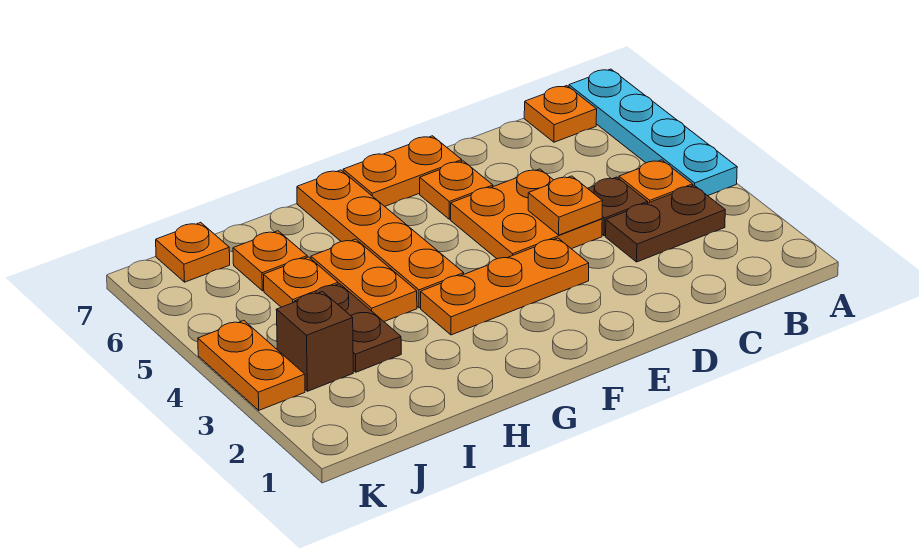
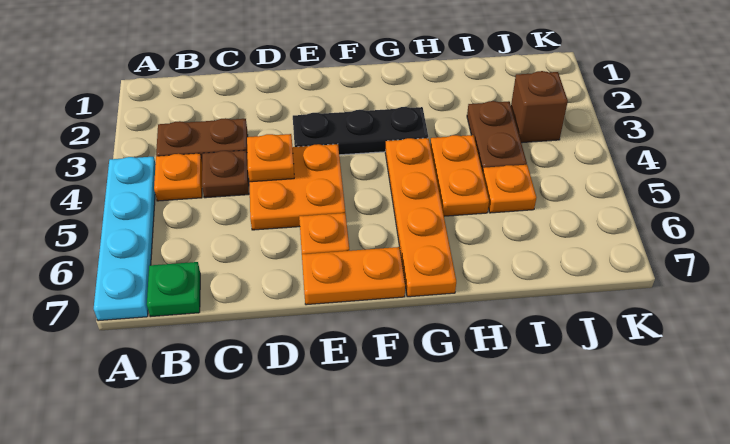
orange plate B7 level 1 -> green plate B7 level 1
orange plate E3:G3 level 1 -> black plate E3:G3 level 1
orange plate I6 level 1 -> none
orange plate J7 level 1 -> none
orange plate K3:K4 level 1 -> none

